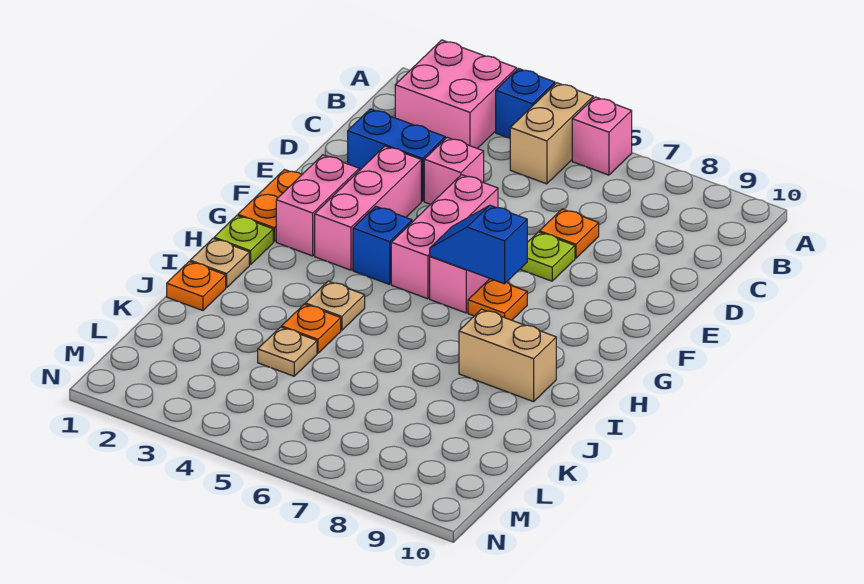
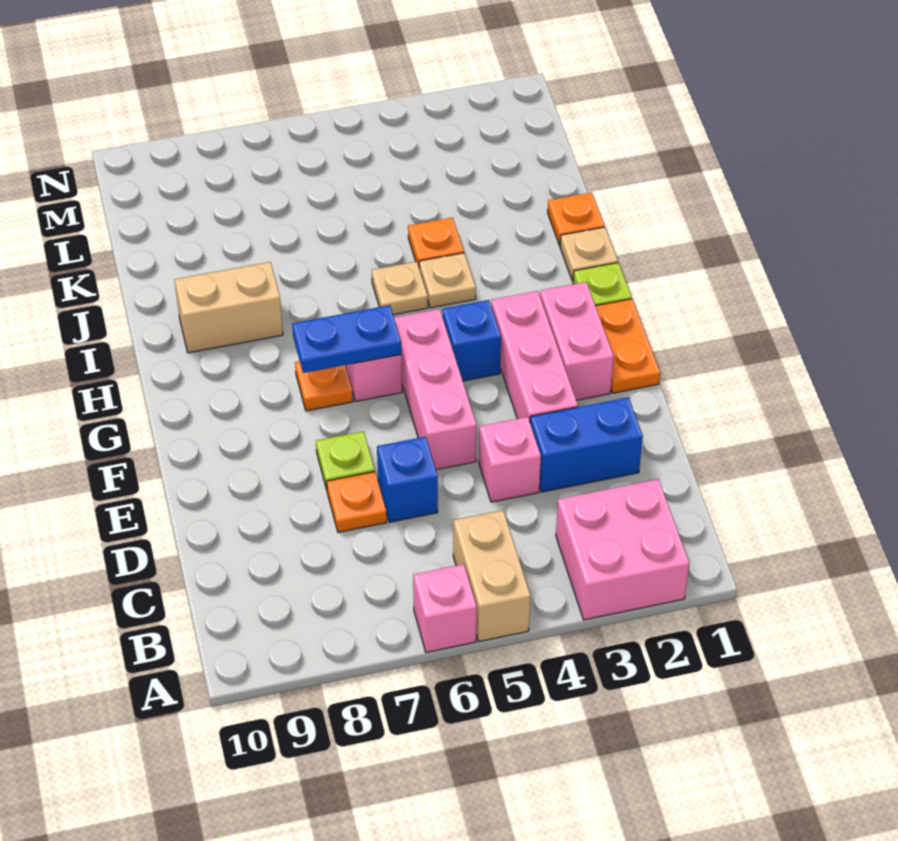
blue brick A4 level 1 -> blue brick D6 level 1
blue slope G6:G7 level 2 top 7 -> blue plate G6:G7 level 2
tan plate K4 level 1 -> tan plate I5 level 1

